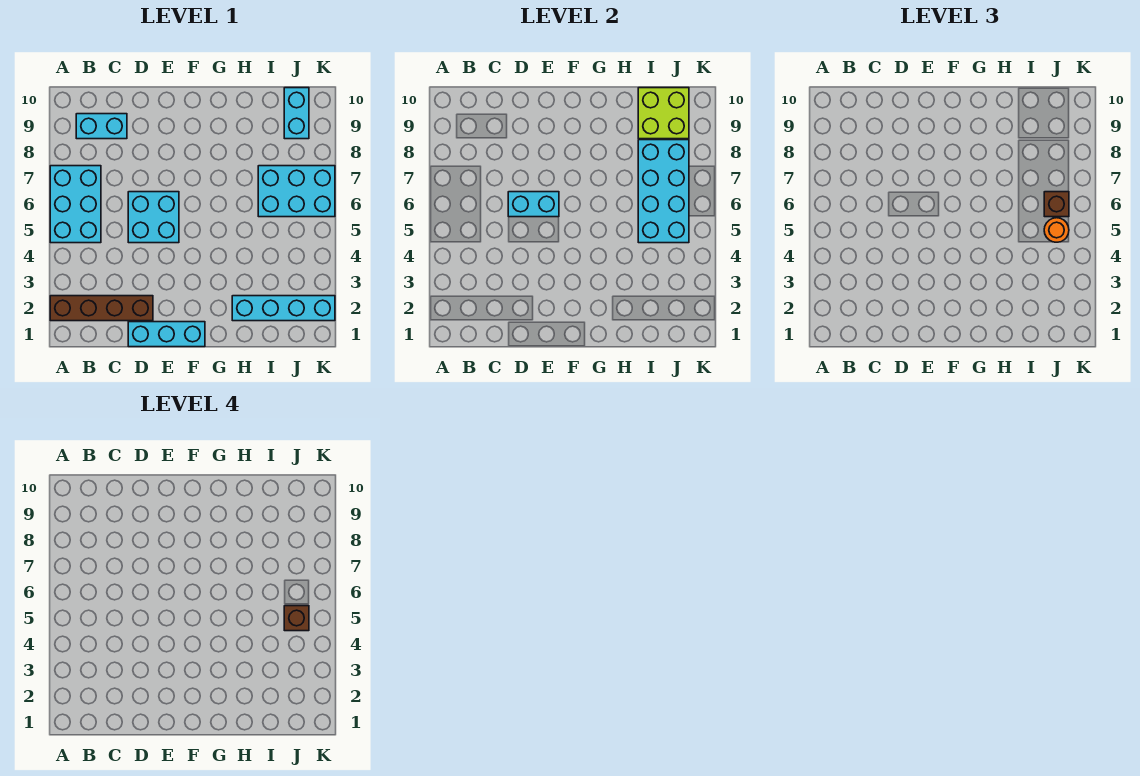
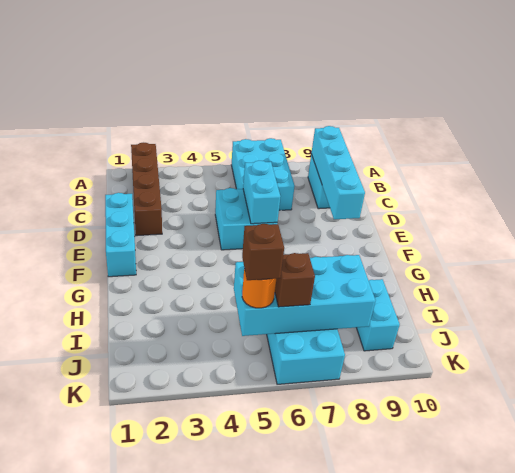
cyan brick A5:B7 level 1 -> cyan brick A6:C7 level 1
cyan brick H2:K2 level 1 -> cyan brick B9:E9 level 2
lime brick I9:J10 level 2 -> none
cyan brick J9:J10 level 1 -> cyan brick I9:J9 level 1

